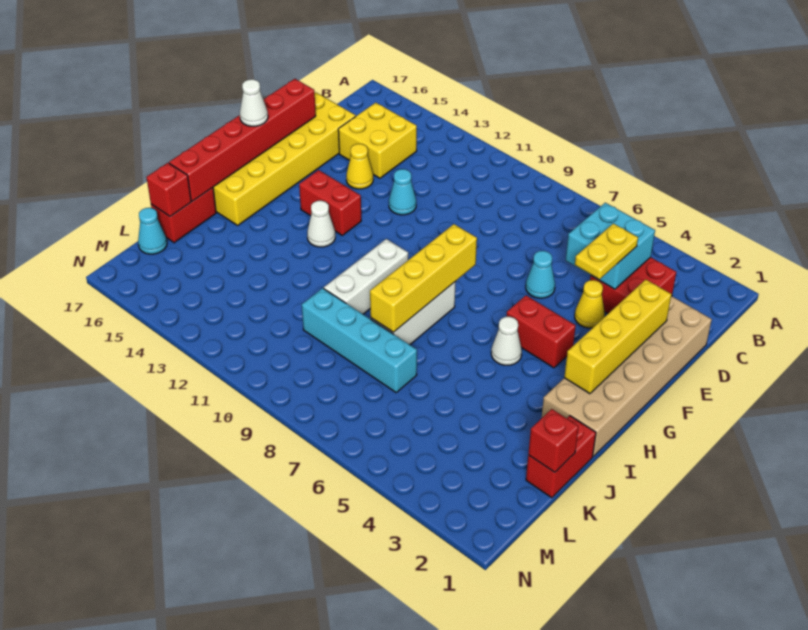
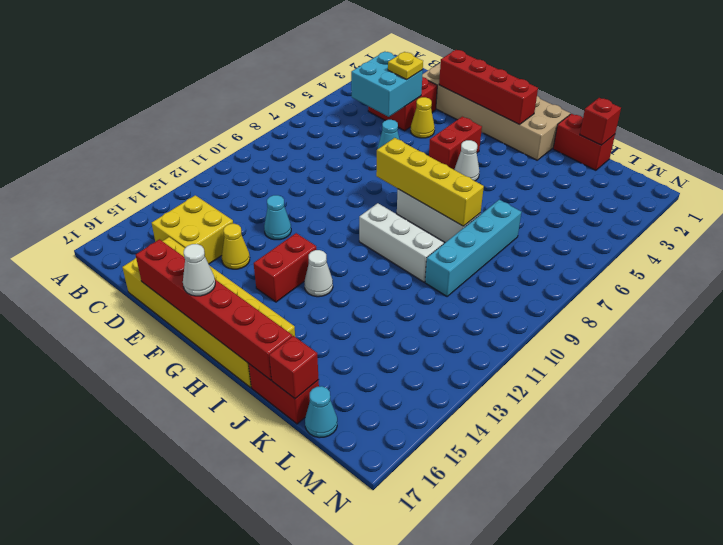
yellow plate D4:E4 level 3 -> yellow plate D4 level 3
yellow brick E2:H2 level 2 -> red brick E2:H2 level 2

